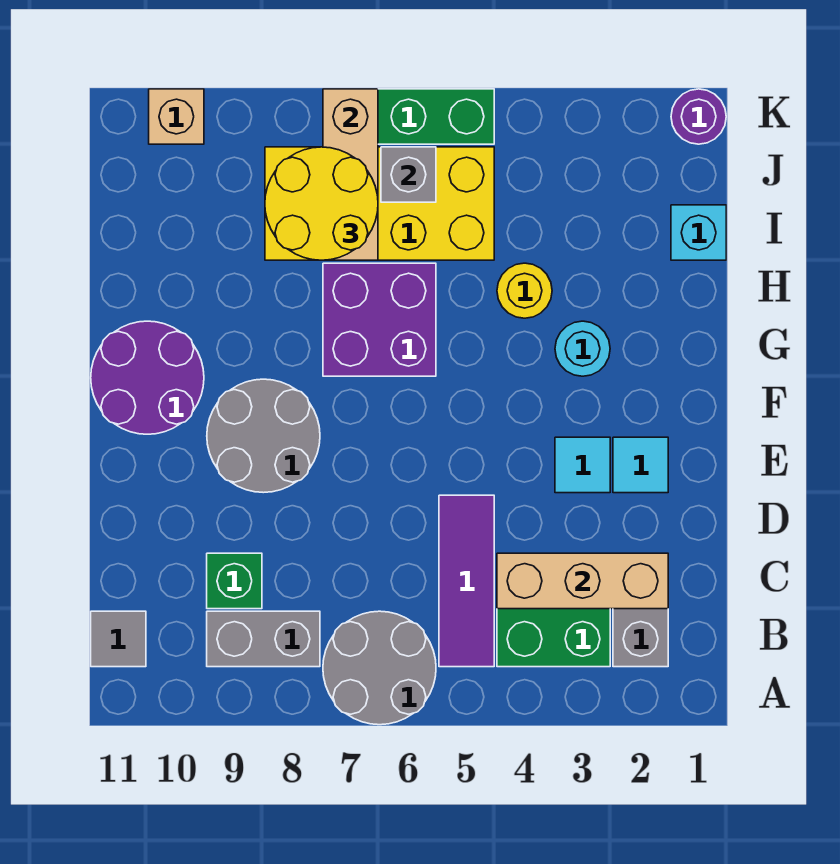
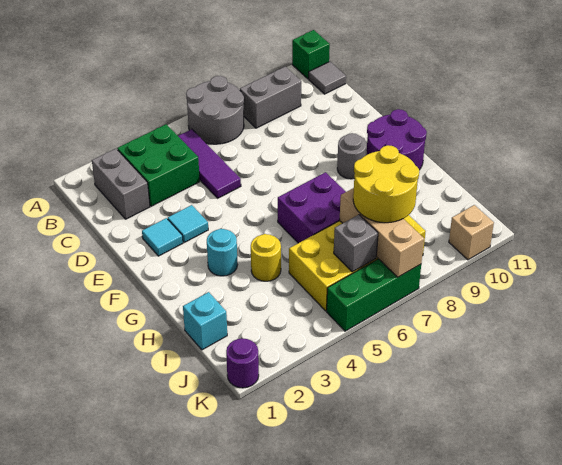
tan brick C2:C4 level 2 -> none
green brick C9 level 1 -> green brick A11 level 1
grey round brick E8:F9 level 1 -> grey round brick F9 level 1

